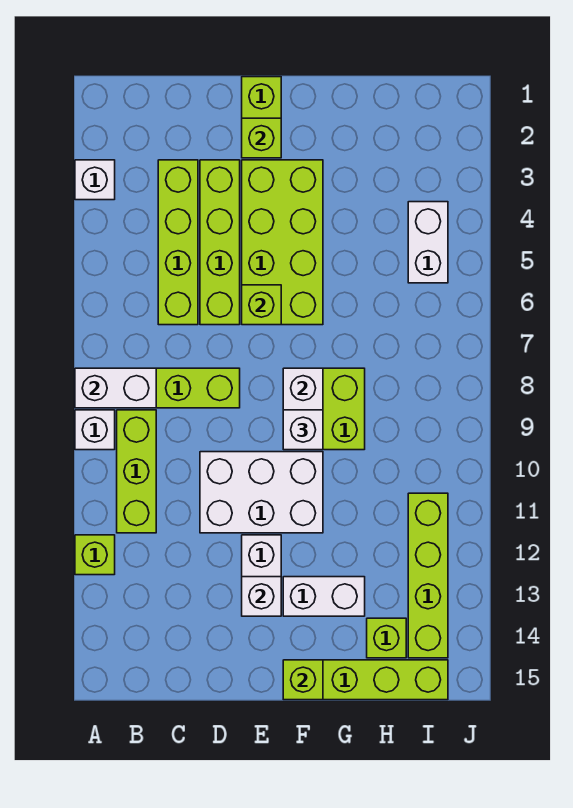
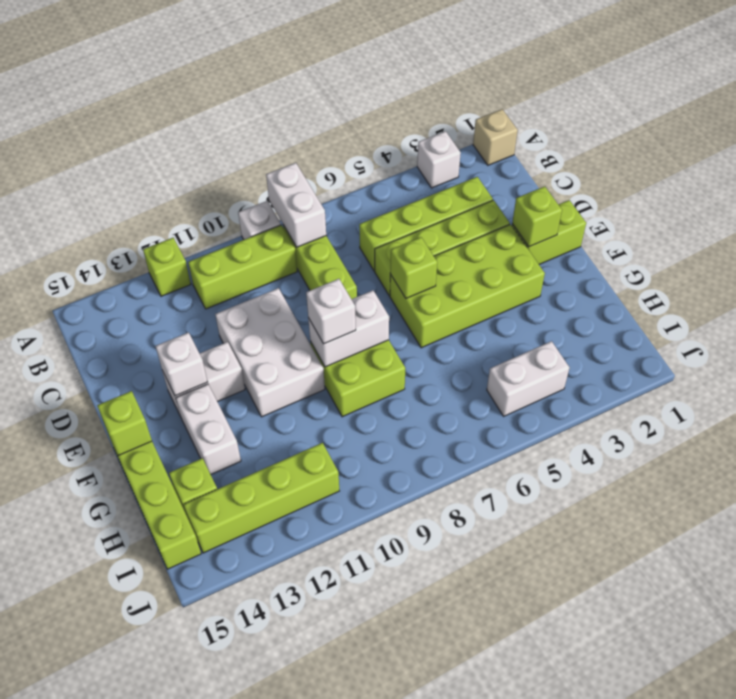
none -> tan brick A1 level 1

